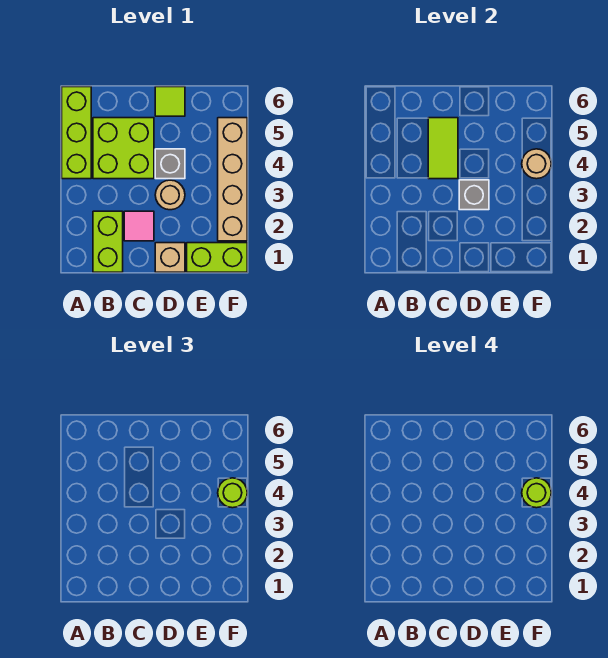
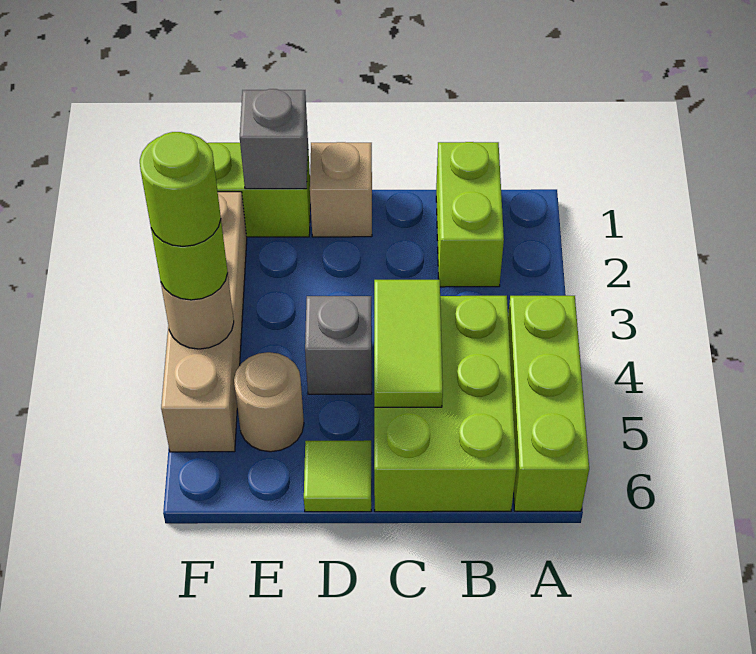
lime brick B4:C5 level 1 -> lime brick B4:C6 level 1
pink tile C2 level 1 -> none
tan round brick D3 level 1 -> tan round brick E5 level 1
grey brick D3 level 2 -> grey brick E1 level 2

